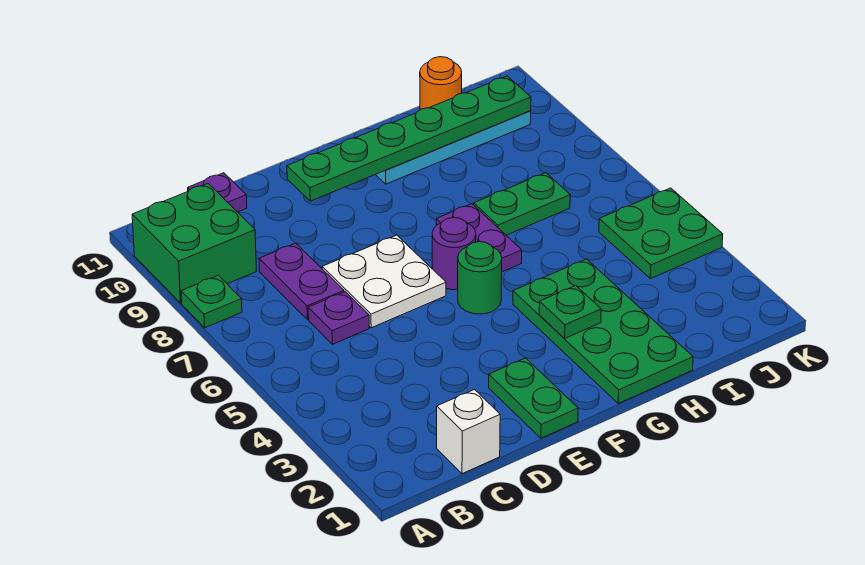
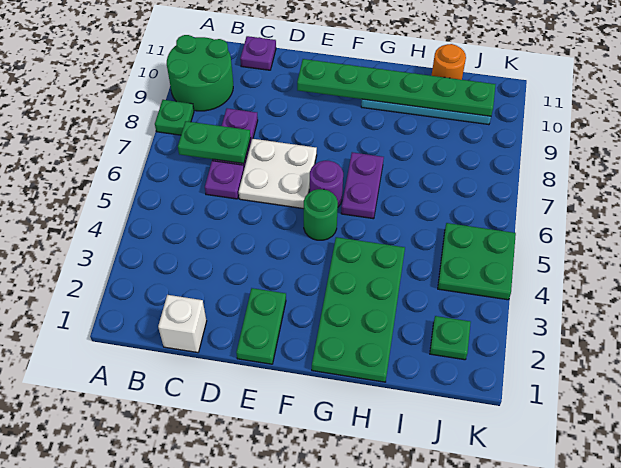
green brick A9:B10 level 1 -> green round brick A9:B10 level 1
green plate G3 level 2 -> green plate J2 level 1
green plate H7:I7 level 1 -> green plate B7:C7 level 2

